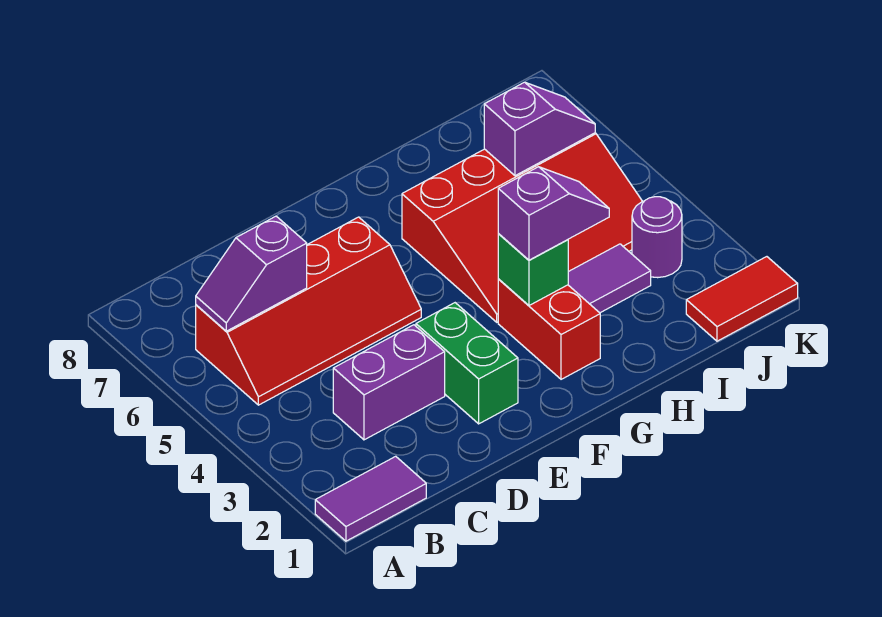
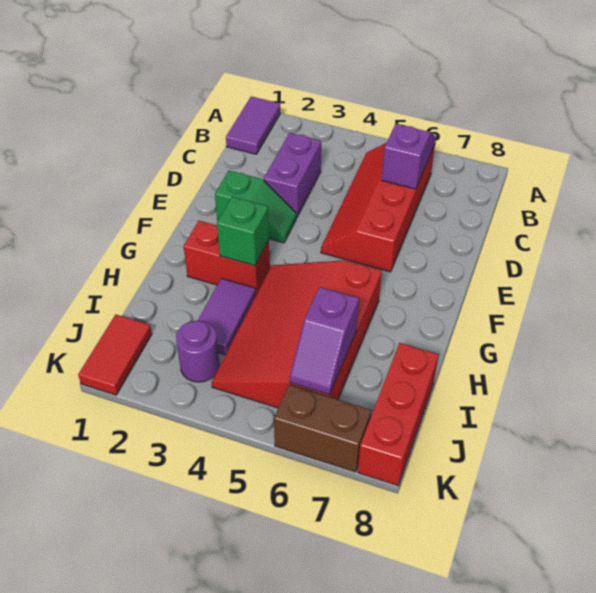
green brick E2:E3 level 1 -> green slope E2:E3 level 1 top 2
purple slope G3:H3 level 3 top G -> none
none -> red brick I8:K8 level 1
none -> brown brick K6:K7 level 1

